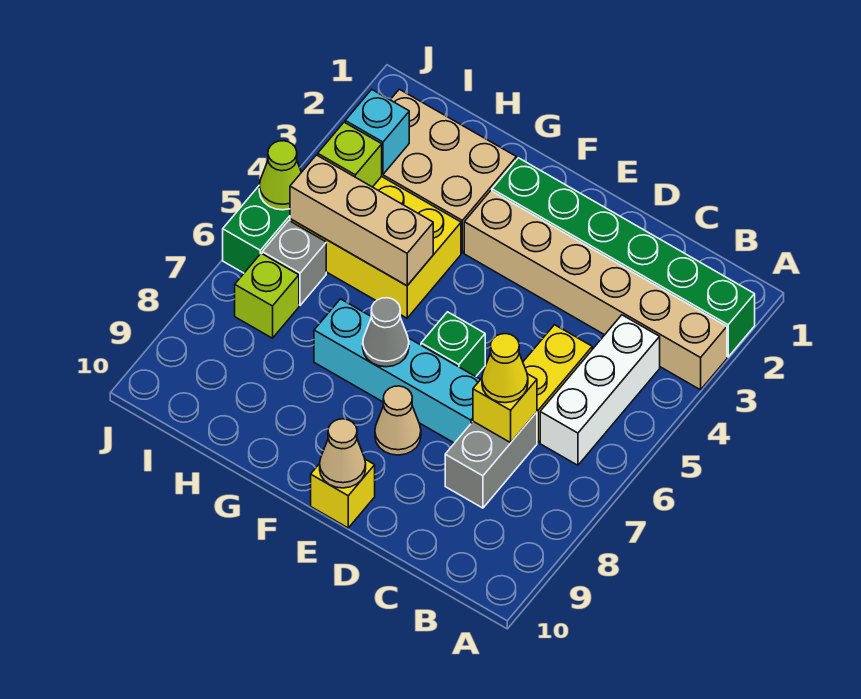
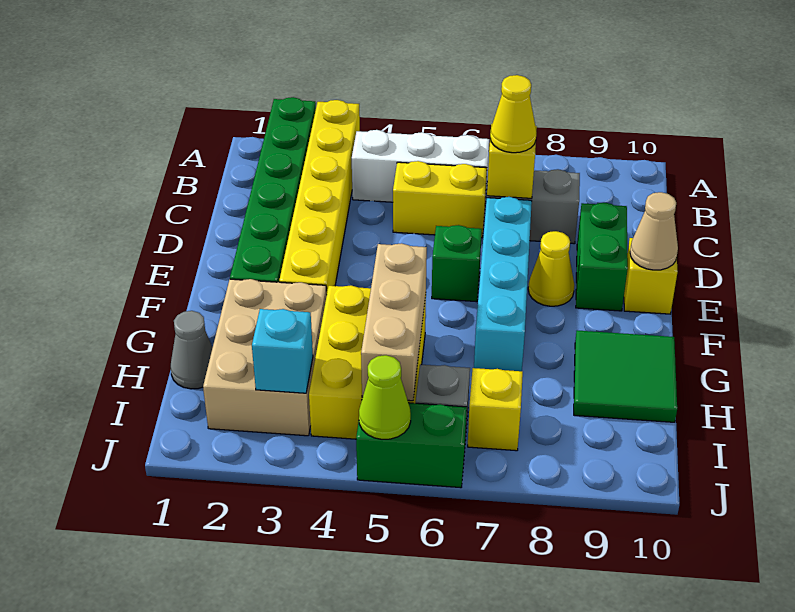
tan brick A3:F3 level 1 -> yellow brick A3:F3 level 1
none -> green brick D9:E9 level 1
tan cone E8 level 1 -> yellow cone E8 level 1
grey cone F7 level 2 -> grey cone H1 level 1
none -> green tile G9:H10 level 1
lime brick I4 level 2 -> none
lime brick I7 level 1 -> yellow brick I7 level 1

